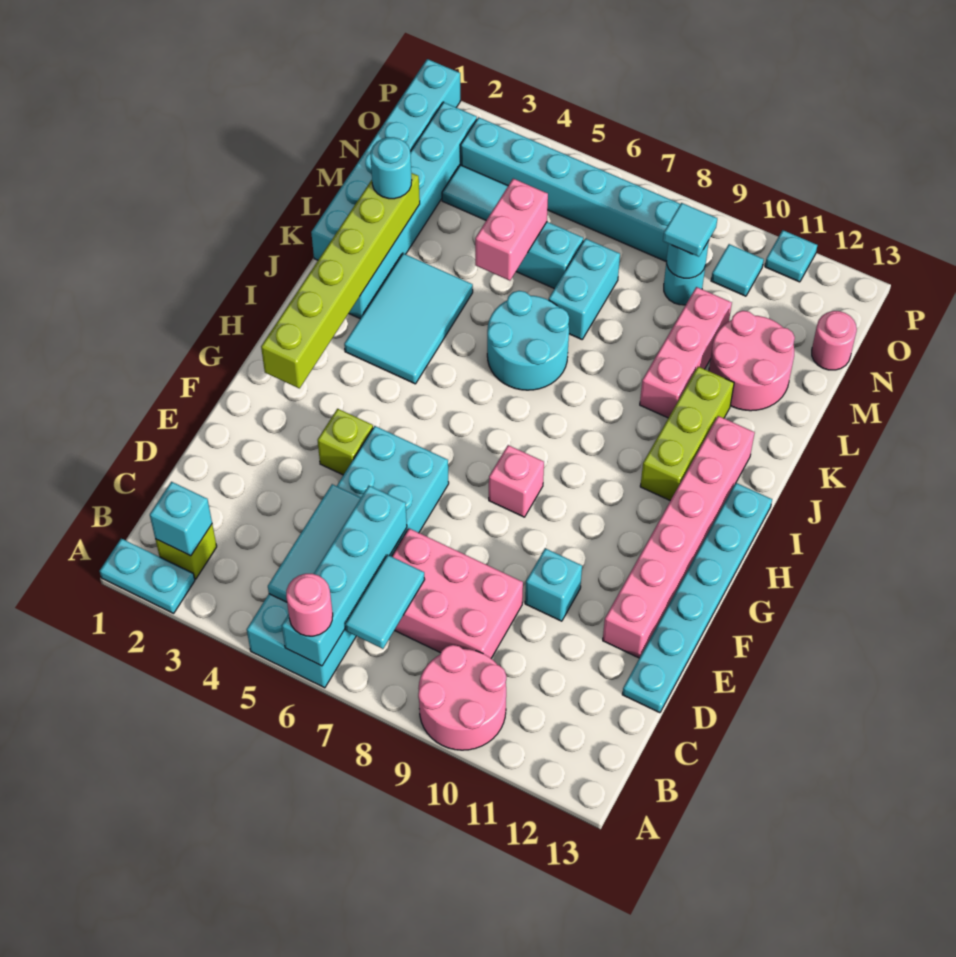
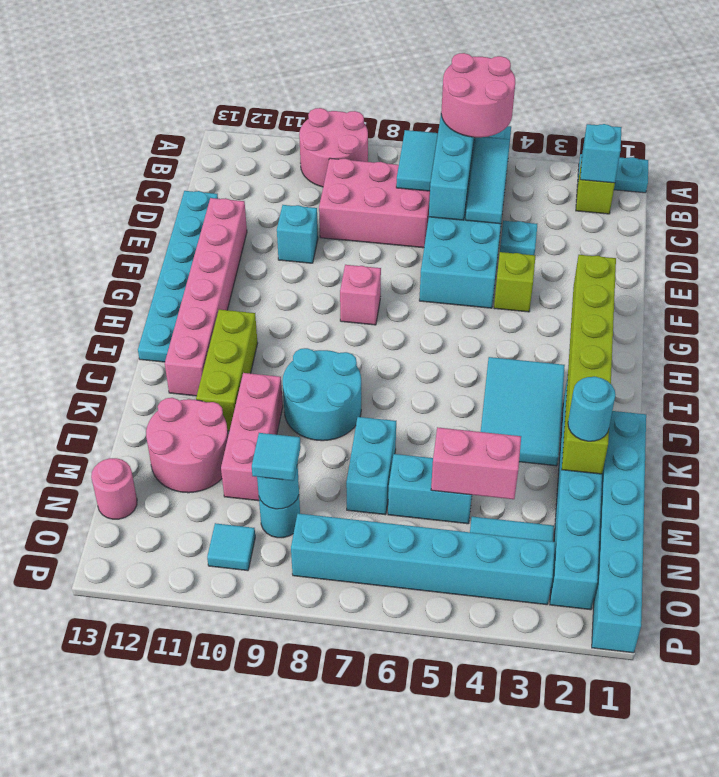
pink round brick A6 level 3 -> pink round brick A5:B6 level 3
cyan round brick J6:K7 level 1 -> cyan round brick J8:K9 level 1
pink brick L5:M5 level 2 -> pink brick M4:M5 level 2
cyan plate P11 level 1 -> cyan plate D4 level 1

